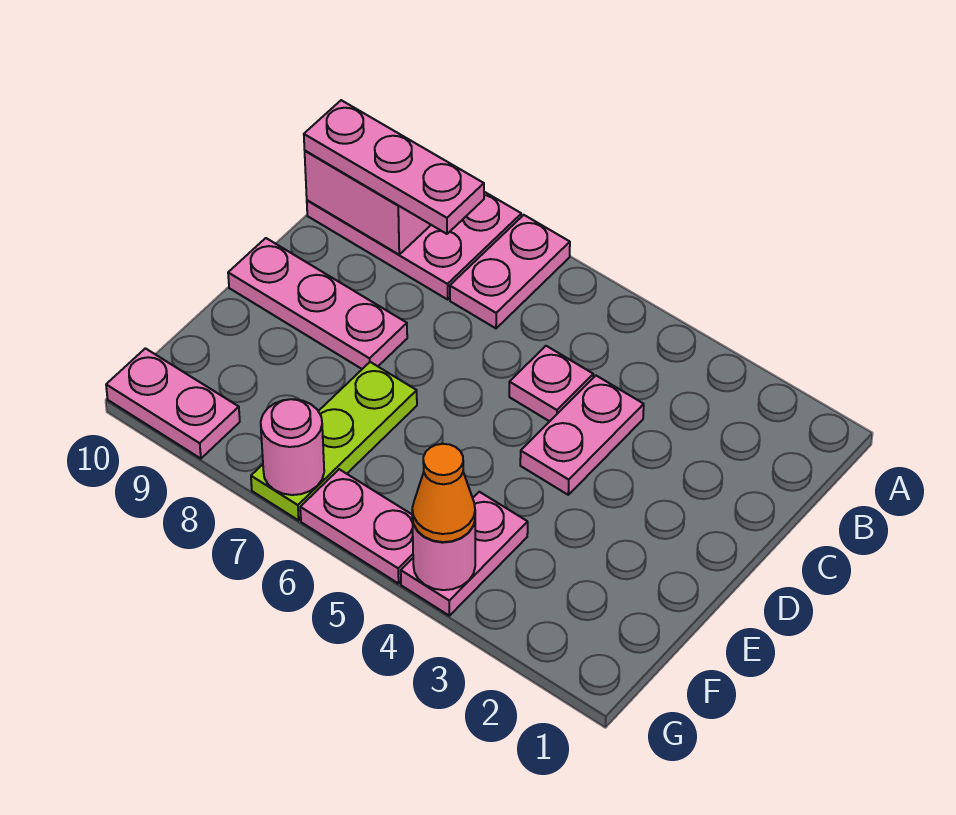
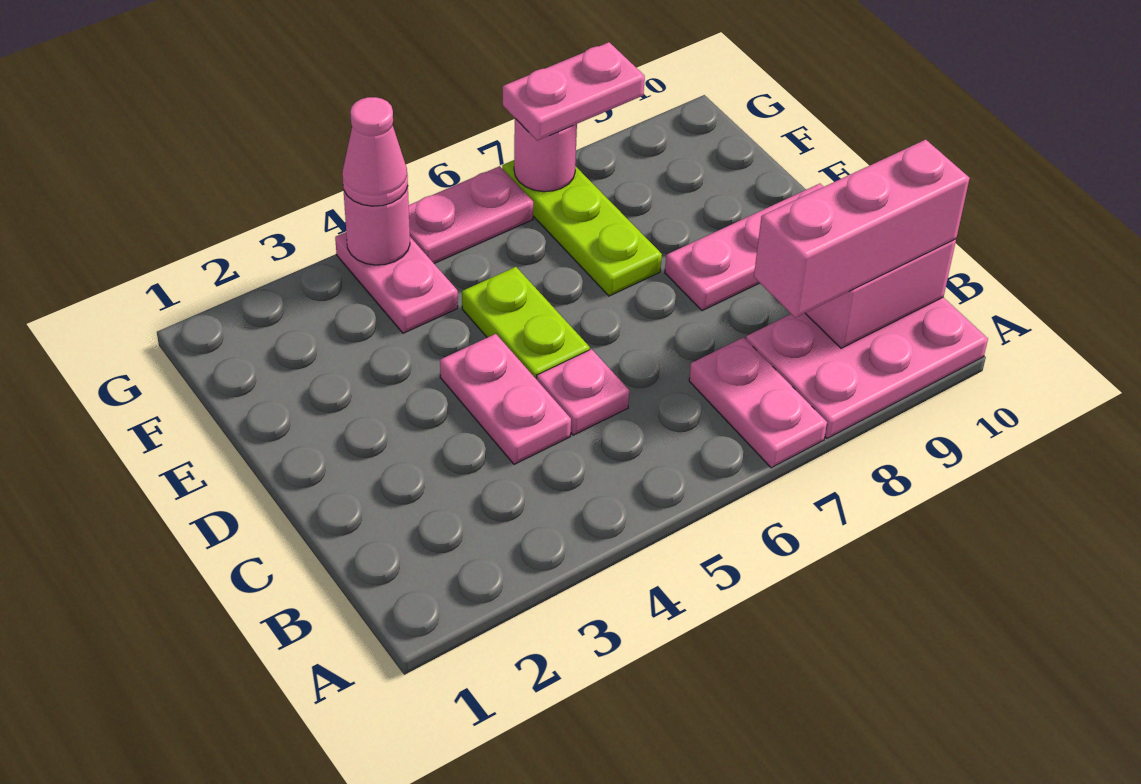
pink plate B8:B10 level 3 -> pink brick B8:B10 level 3
none -> lime plate D5:E5 level 1
orange cone G4 level 3 -> pink cone G4 level 3
pink plate G9:G10 level 1 -> pink plate G7:G8 level 3

